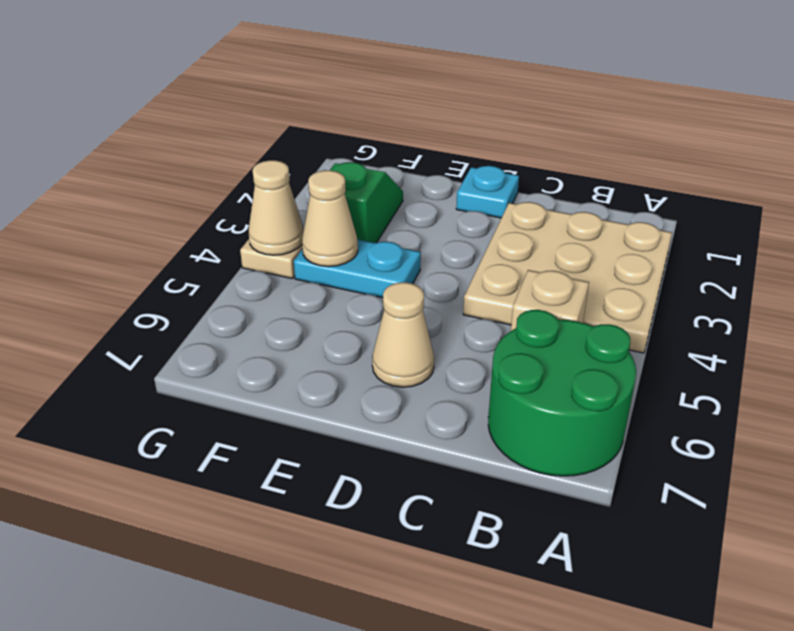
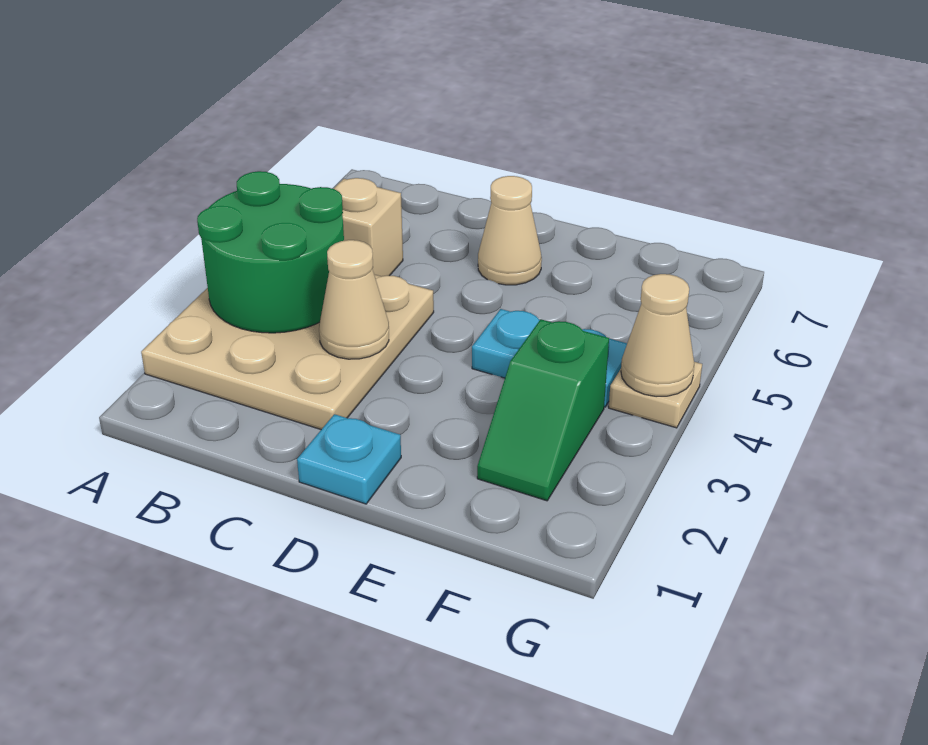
green round brick A6:B7 level 1 -> green round brick A3:B4 level 2
tan cone F4 level 2 -> tan cone C3 level 2

